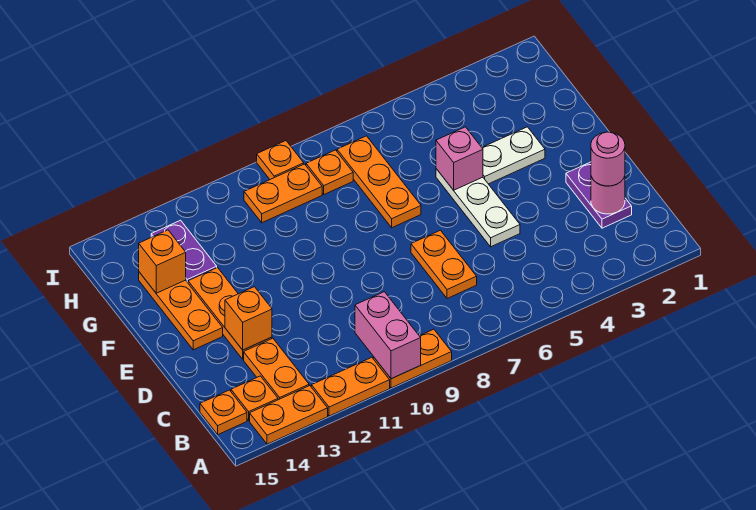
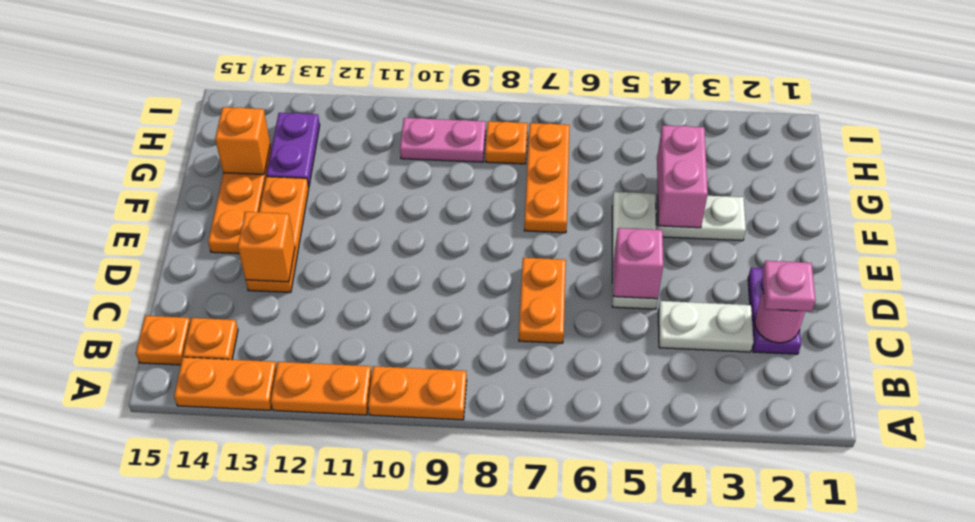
pink brick A10:B10 level 2 -> pink brick F4:G4 level 2
orange plate B13:C13 level 1 -> none
pink round brick C2 level 3 -> pink plate C2 level 3
none -> white plate C3:C4 level 1
pink brick F5 level 2 -> pink brick D5 level 2
orange plate H9:H10 level 1 -> pink plate H9:H10 level 1
orange plate I9 level 1 -> none

